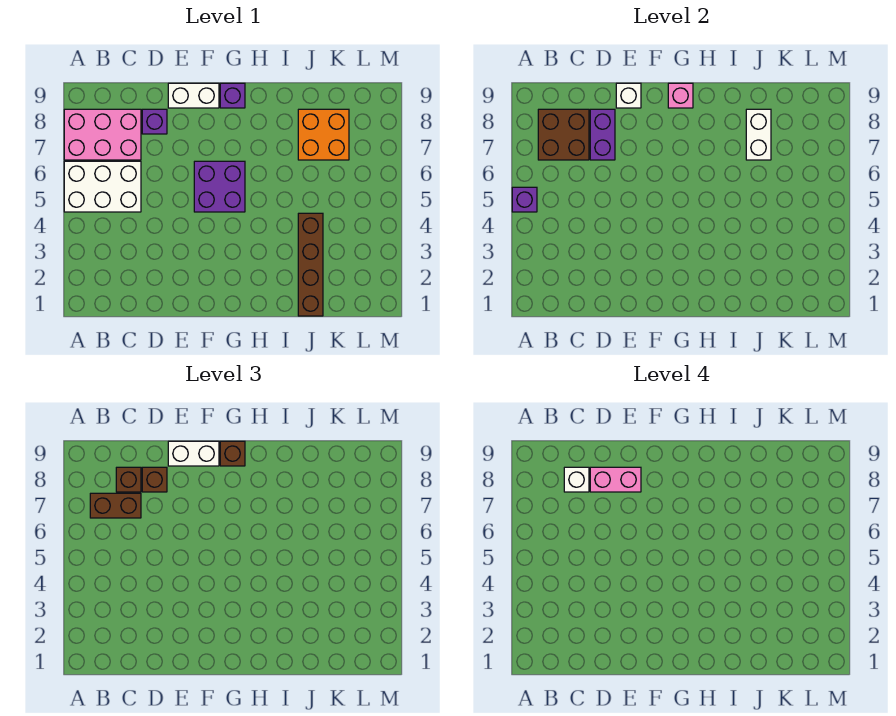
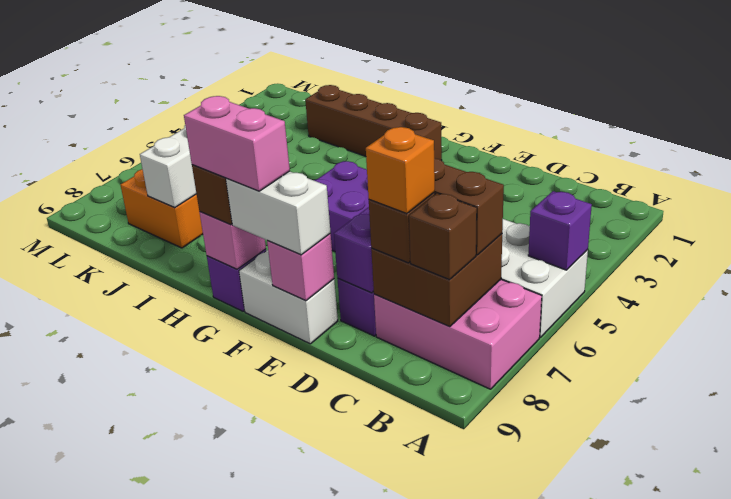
white brick C8 level 4 -> orange brick C8 level 4
brown brick D8 level 3 -> brown brick B8 level 3
pink brick D8:E8 level 4 -> pink brick F9:G9 level 4
white brick E9 level 2 -> pink brick E9 level 2
brown brick J1:J4 level 1 -> brown brick G2:J2 level 1

